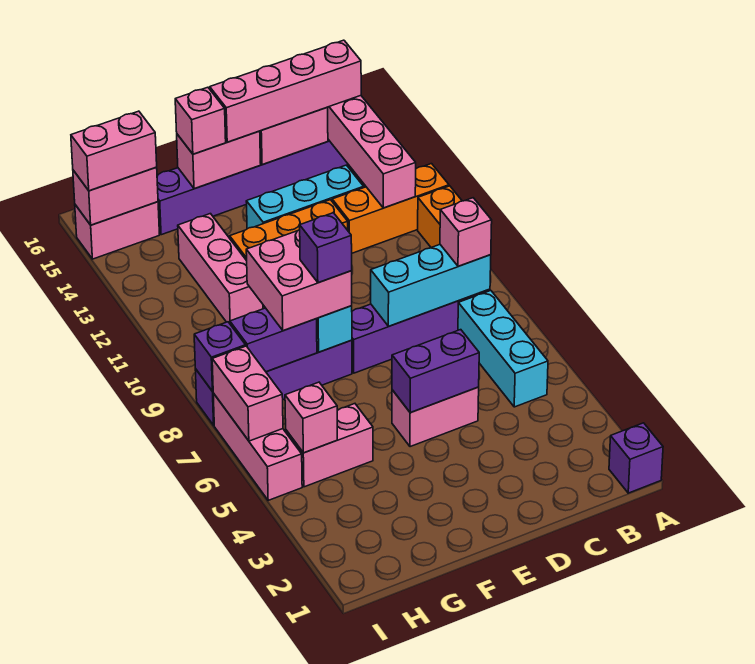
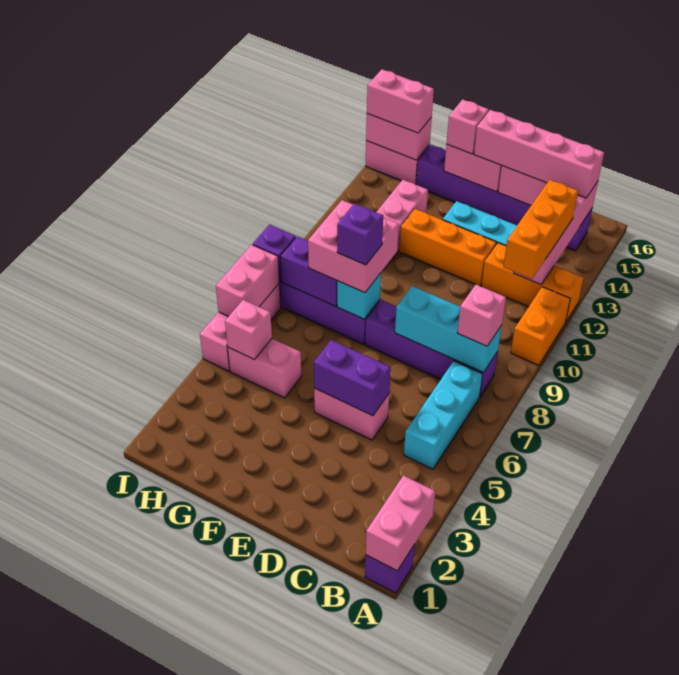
none -> pink brick A1:A2 level 2
none -> orange brick B11:B13 level 3

